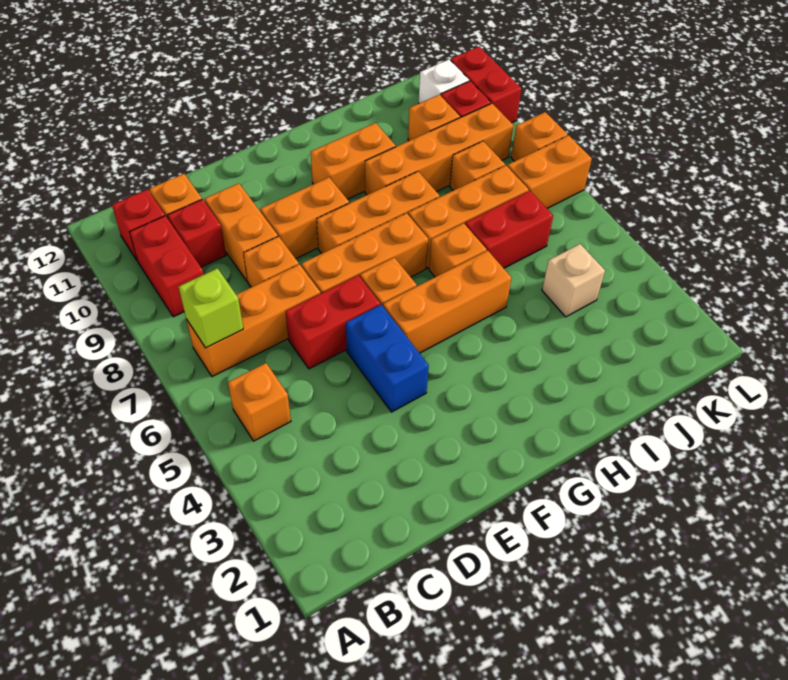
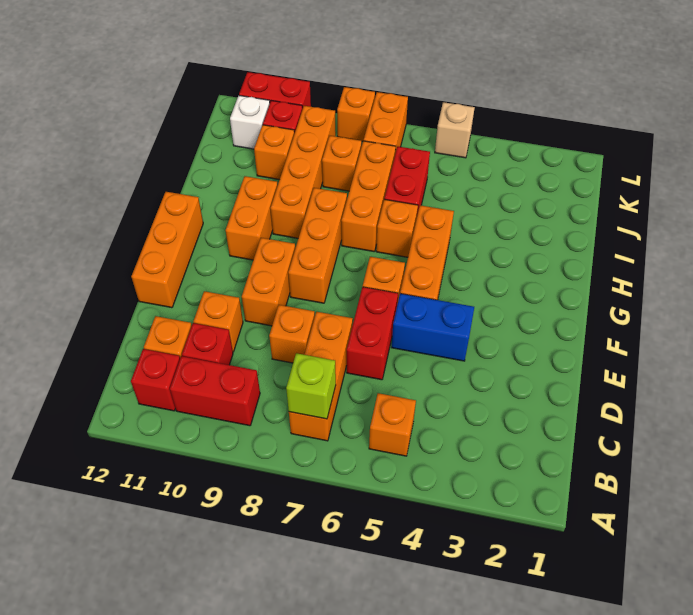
orange brick D9:D10 level 1 -> orange brick D10 level 1
orange brick E7:G7 level 1 -> orange brick E12:G12 level 1
tan brick J4 level 1 -> tan brick L5 level 1

